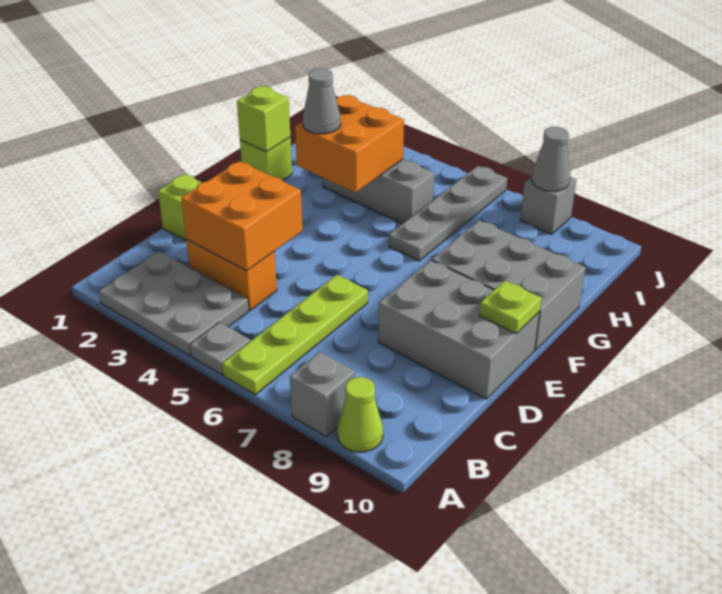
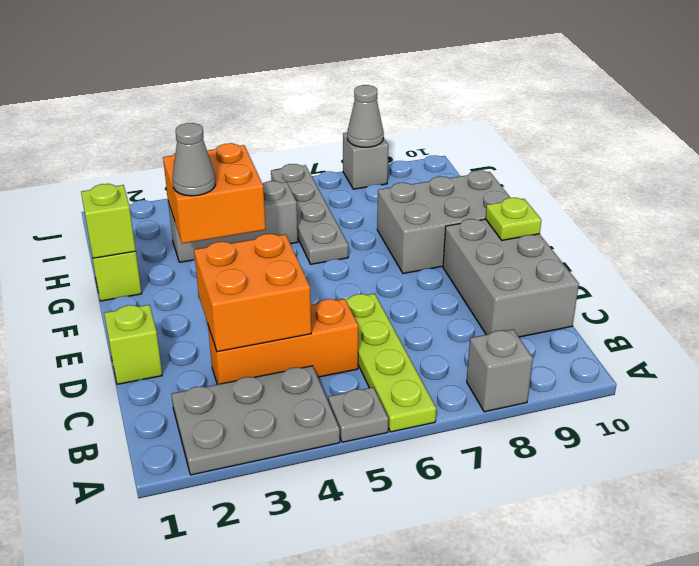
lime cone A9 level 1 -> none
orange brick C3:C4 level 1 -> orange brick C3:C5 level 1
grey brick D8:E10 level 1 -> grey brick C9:E10 level 1

